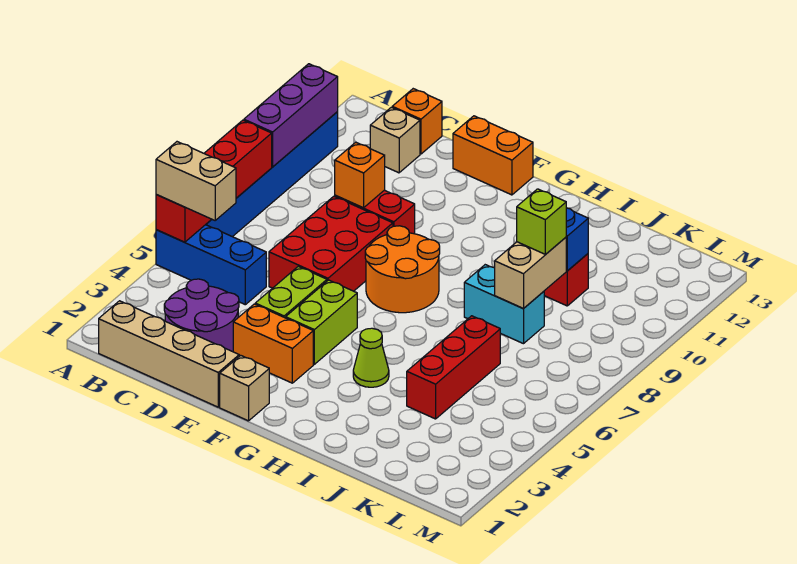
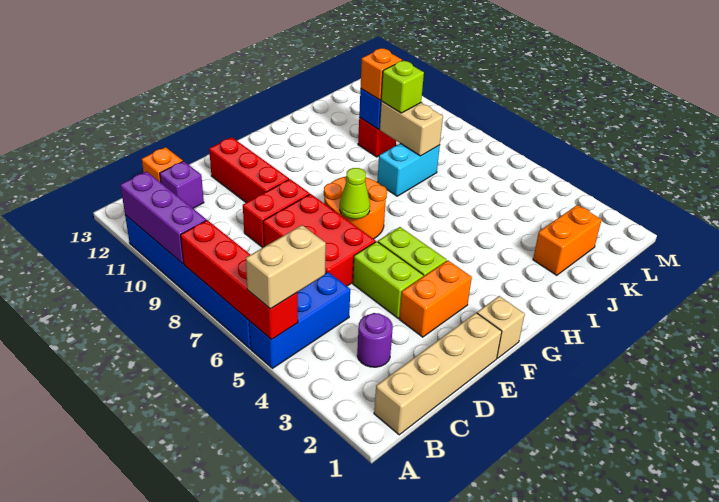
purple round brick C2:D3 level 1 -> purple round brick C3 level 1
tan brick C12 level 1 -> purple brick C12 level 1
orange brick D9 level 2 -> orange brick J10 level 3
orange brick E13:F13 level 1 -> orange brick J2:K2 level 1
lime cone H4 level 1 -> lime cone F7 level 2
red brick J4:J6 level 1 -> red brick E10:E12 level 1

